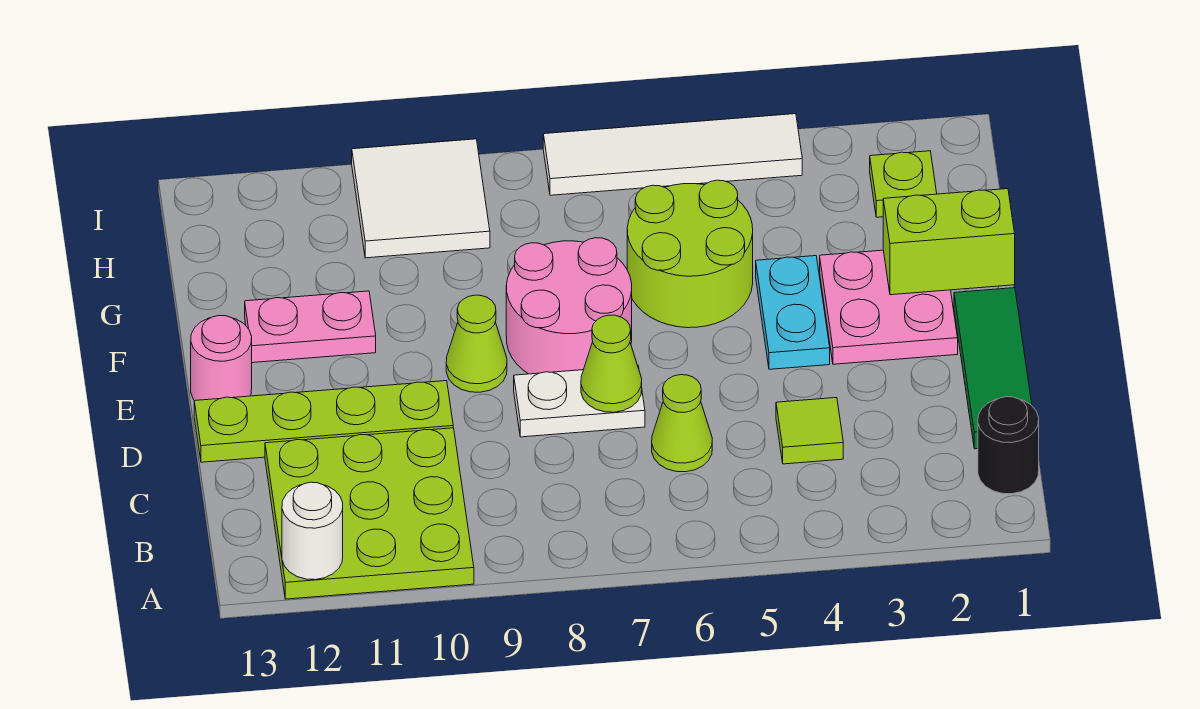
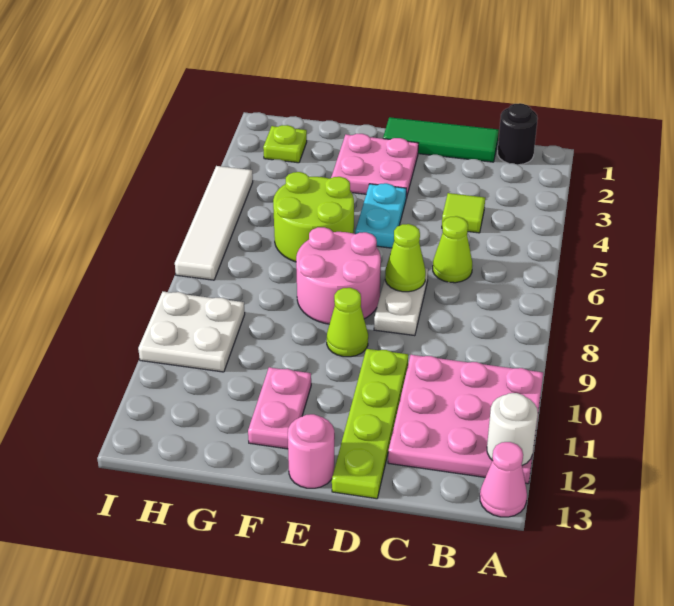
lime plate A10:C12 level 1 -> pink plate A10:C12 level 1
none -> pink cone A13 level 1
cyan plate E4:F4 level 1 -> cyan plate E4:E5 level 1
lime brick F1:F2 level 2 -> none
white tile H9:I10 level 1 -> white plate H9:I10 level 1

